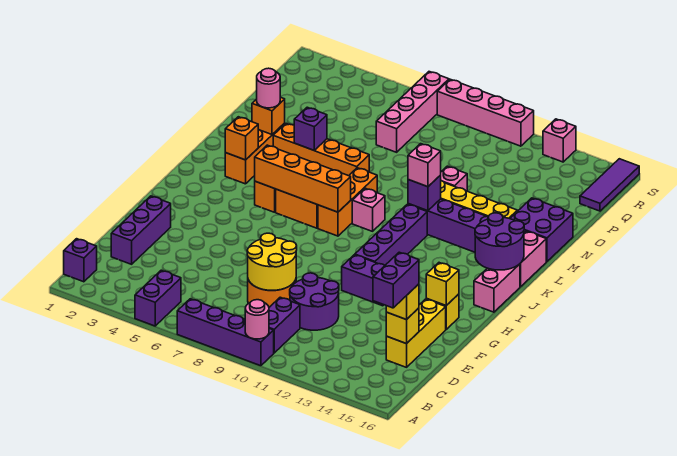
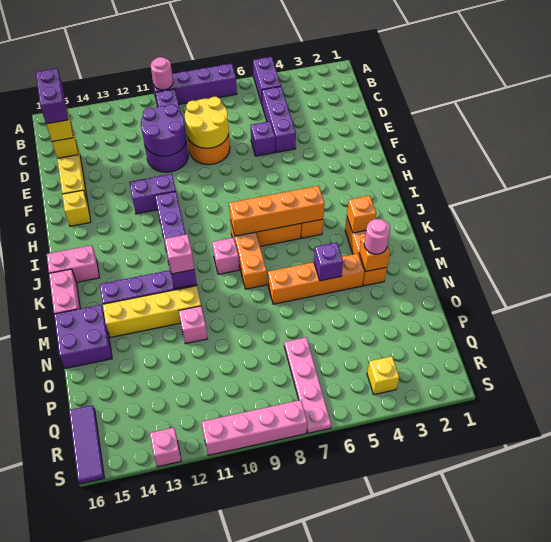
purple brick B1 level 1 -> purple brick E6 level 1
purple brick D2:F2 level 1 -> purple brick C5:E5 level 1
yellow brick G15 level 2 -> yellow brick R4 level 1
pink brick I16:J16 level 1 -> pink brick J15:J16 level 1
purple round brick J15:K16 level 2 -> purple round brick D10:E11 level 2
pink brick P7:S7 level 1 -> pink plate P7:S7 level 1

